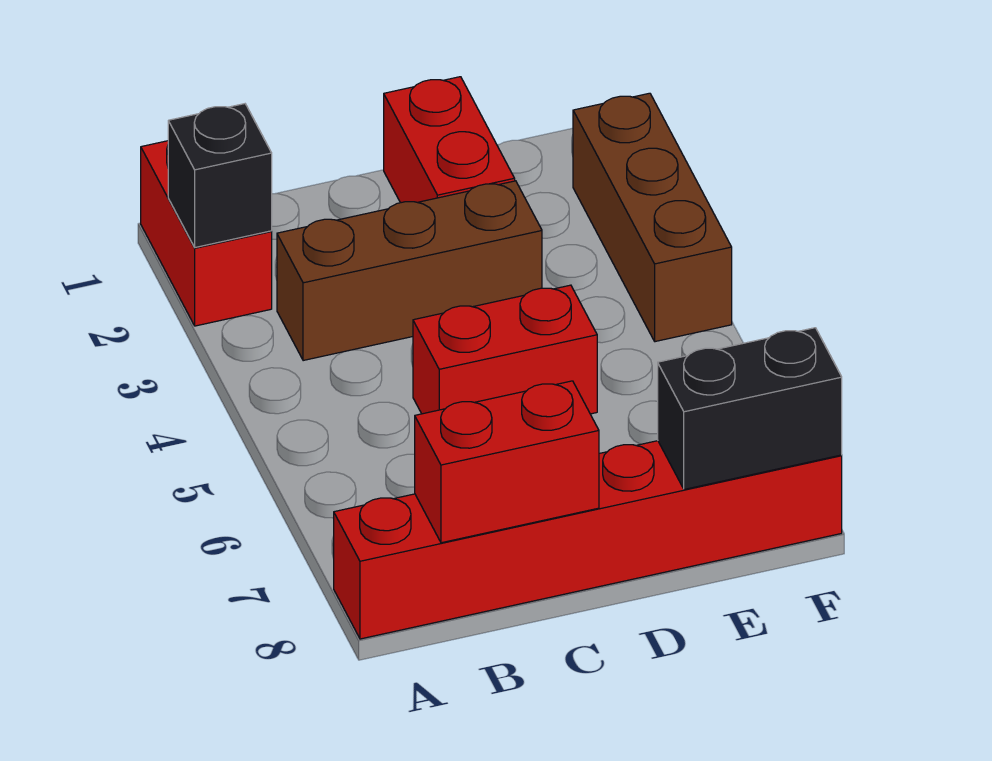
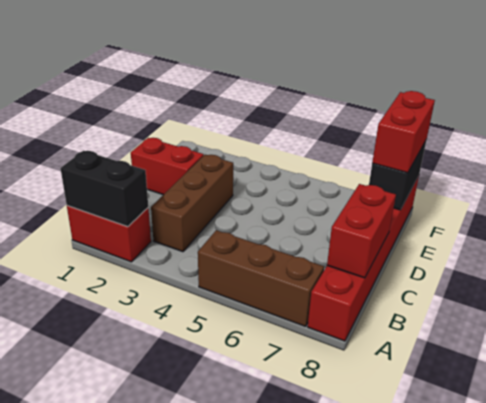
black brick A2 level 2 -> black brick A1:A2 level 2
red brick C5:D5 level 1 -> red brick E8:F8 level 3
brown brick F2:F4 level 1 -> brown brick A5:A7 level 1

